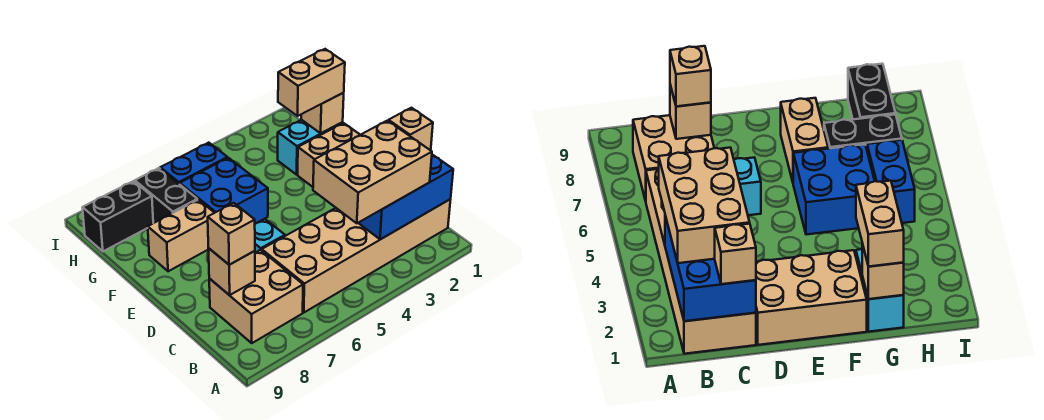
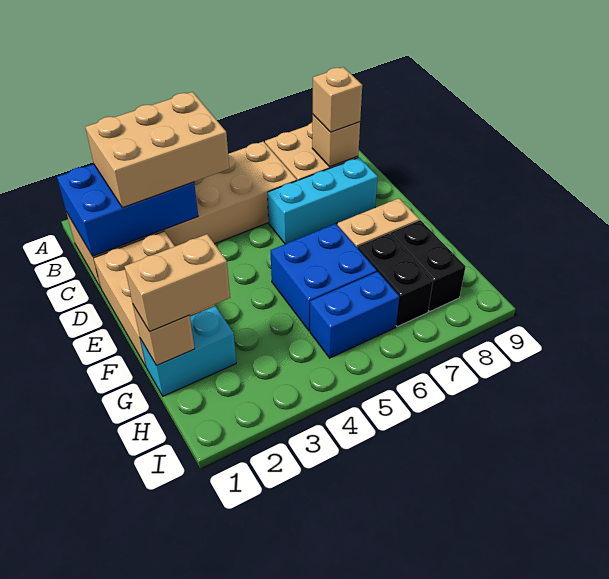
tan brick C1 level 3 -> none
cyan brick D6 level 1 -> cyan brick D6:D8 level 1
black brick H8:H9 level 1 -> black brick G8:H8 level 1

